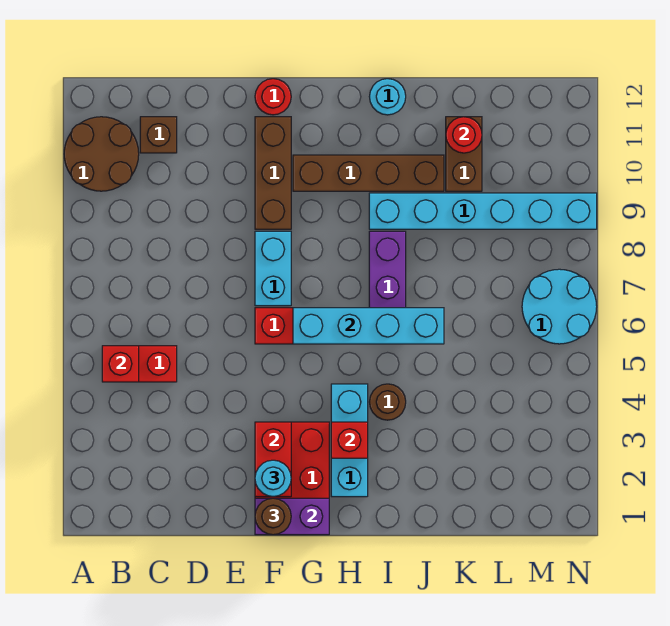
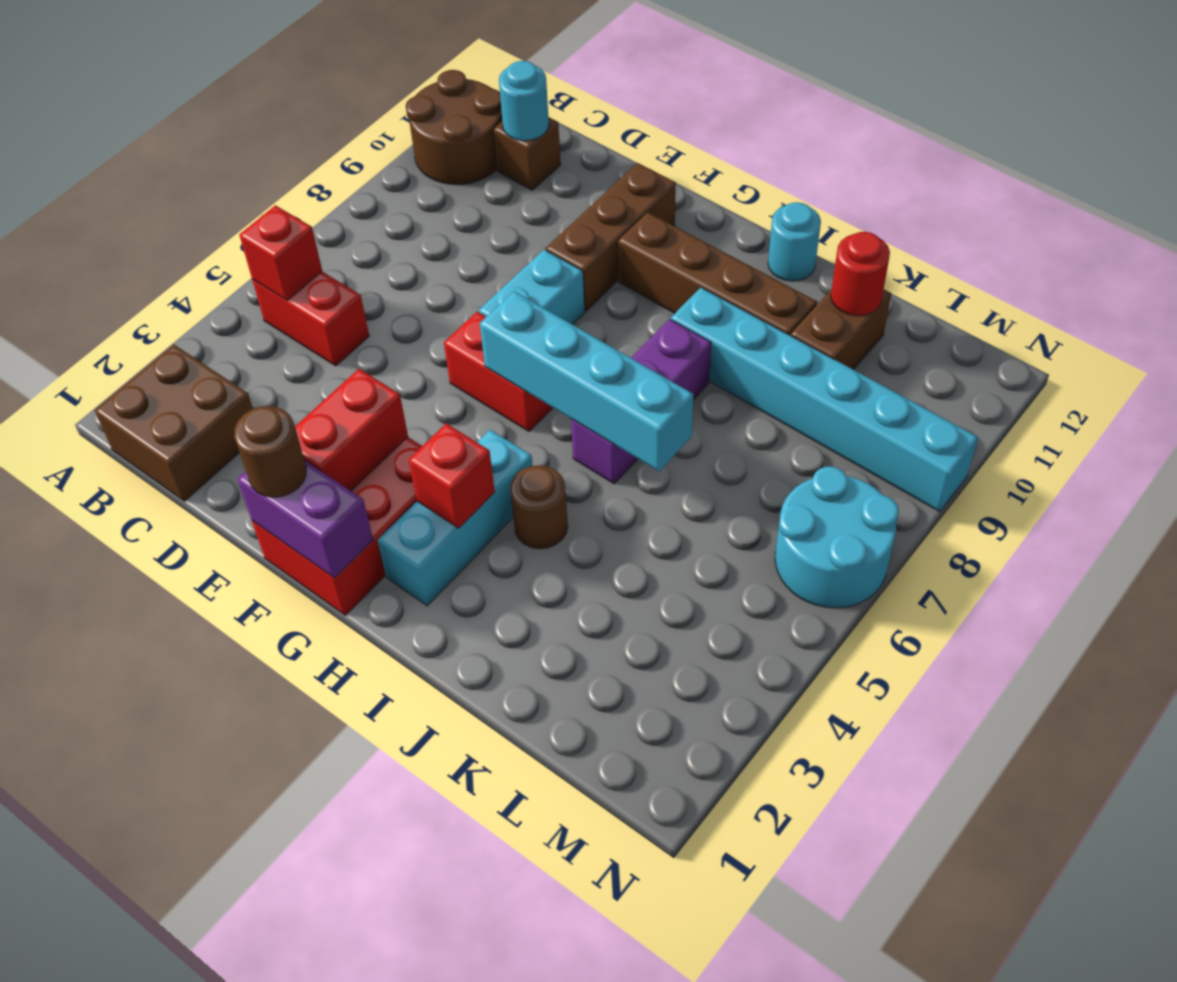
none -> brown brick B1:C2 level 1
cyan round brick F2 level 3 -> cyan round brick C11 level 2
red round brick F12 level 1 -> none

